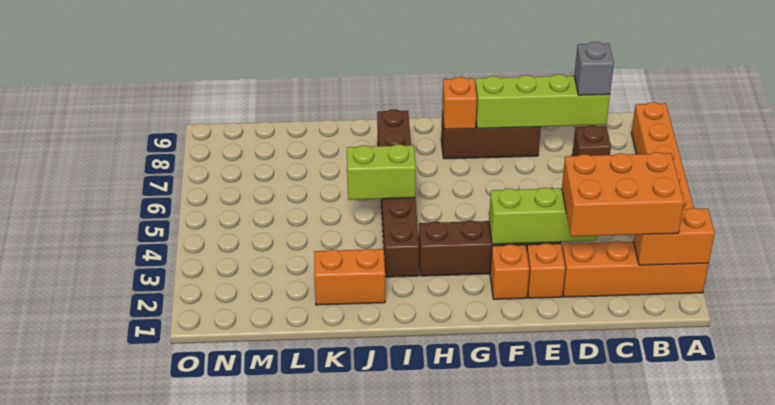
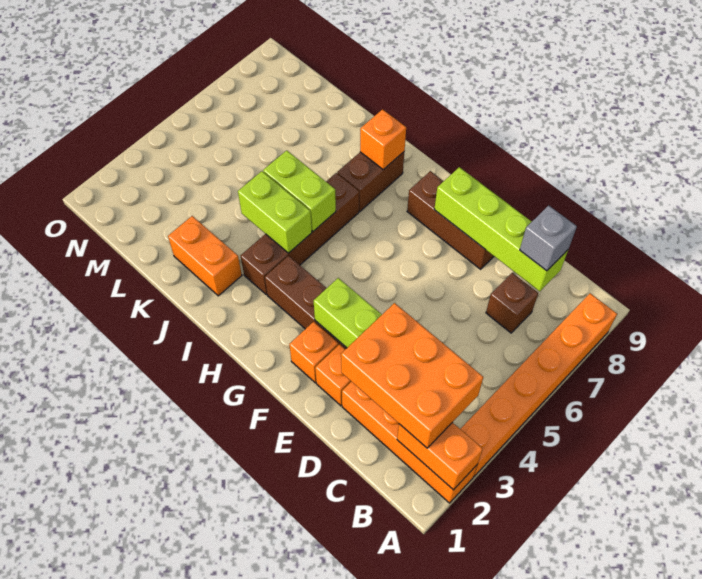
orange brick G8 level 2 -> orange brick I8 level 2
none -> lime brick I4:J4 level 2

